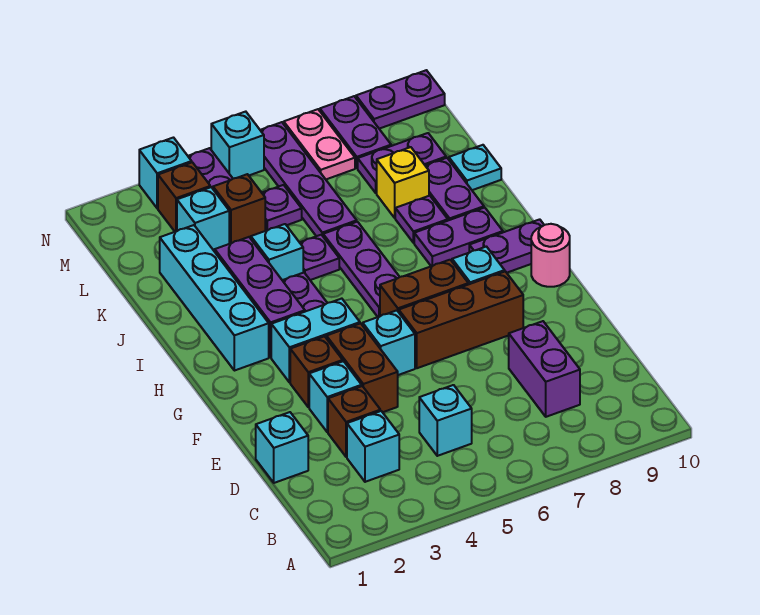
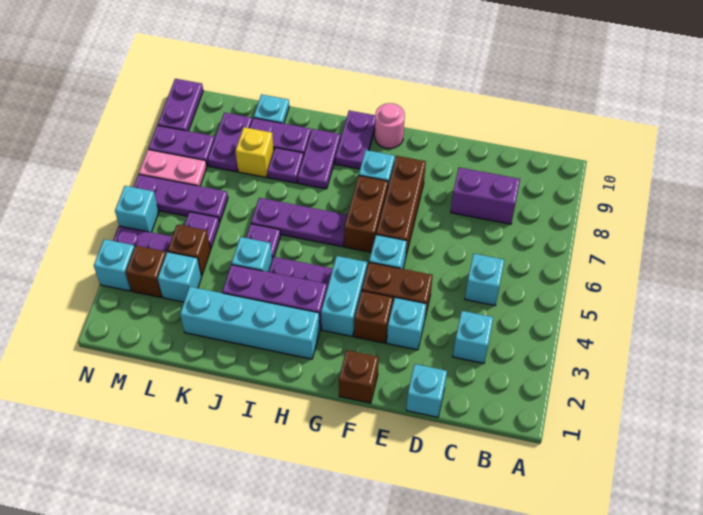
brown brick D3 level 1 -> brown brick F1 level 1
purple plate K6:N6 level 1 -> purple plate L6:N6 level 1

